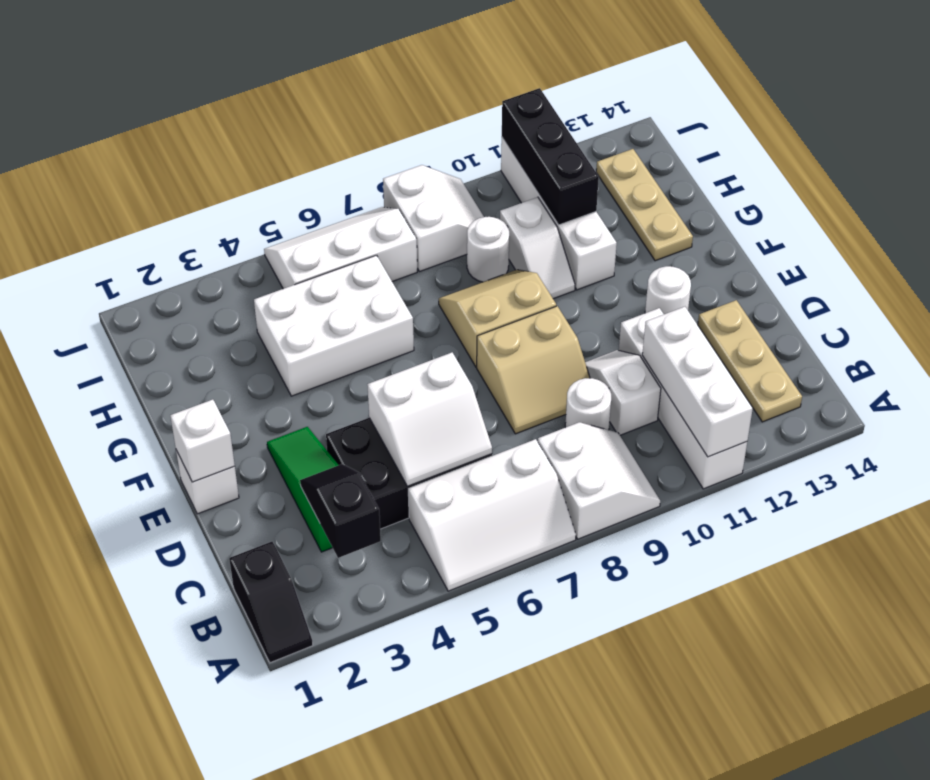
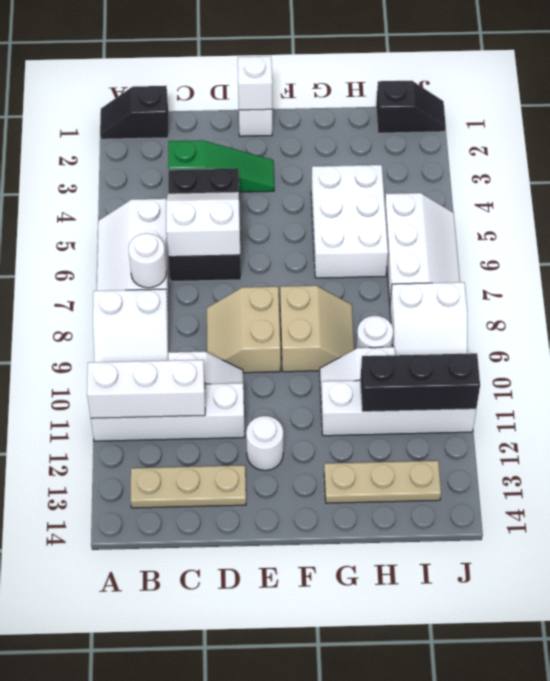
black slope B3:C3 level 2 top B -> black slope I1:J1 level 1 top I
white slope C5:D6 level 2 top D -> white slope C5:D6 level 2 top 6
white round brick C9 level 1 -> white round brick B7 level 2

